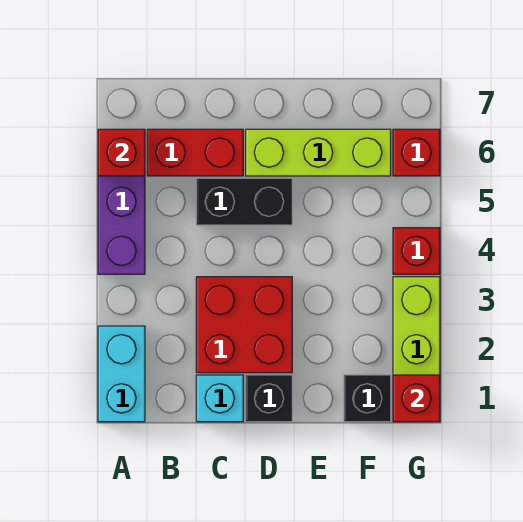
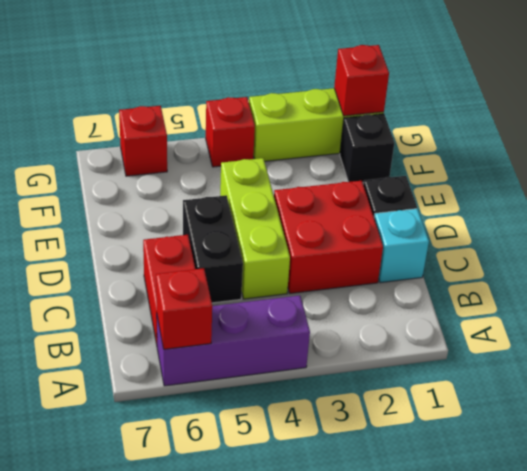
cyan brick A1:A2 level 1 -> none
lime brick D6:F6 level 1 -> lime brick C4:E4 level 1

